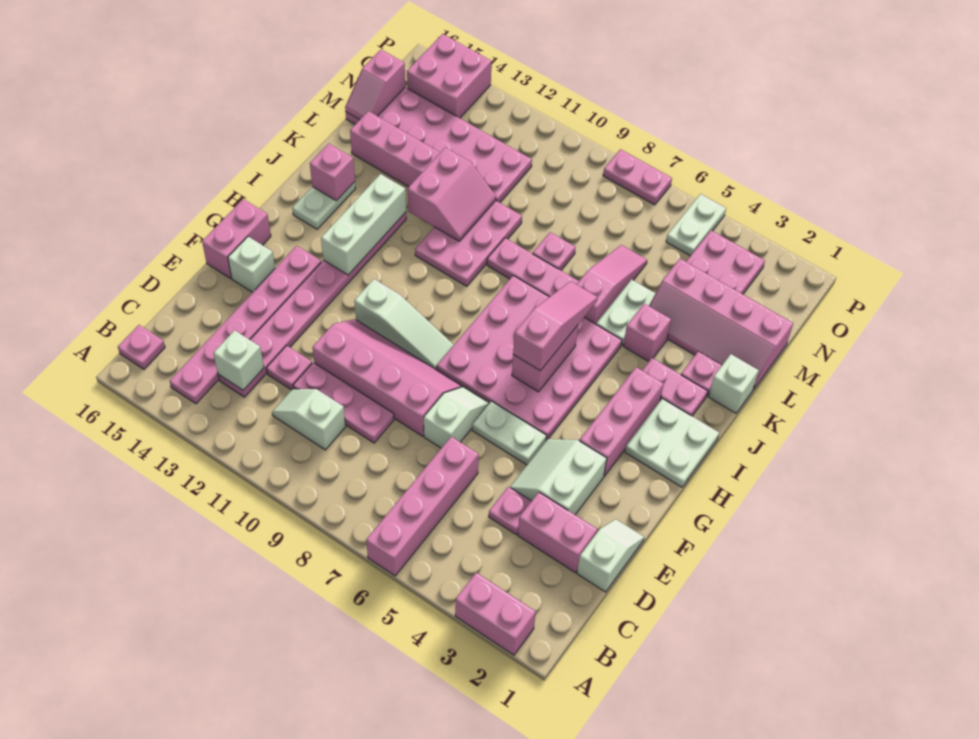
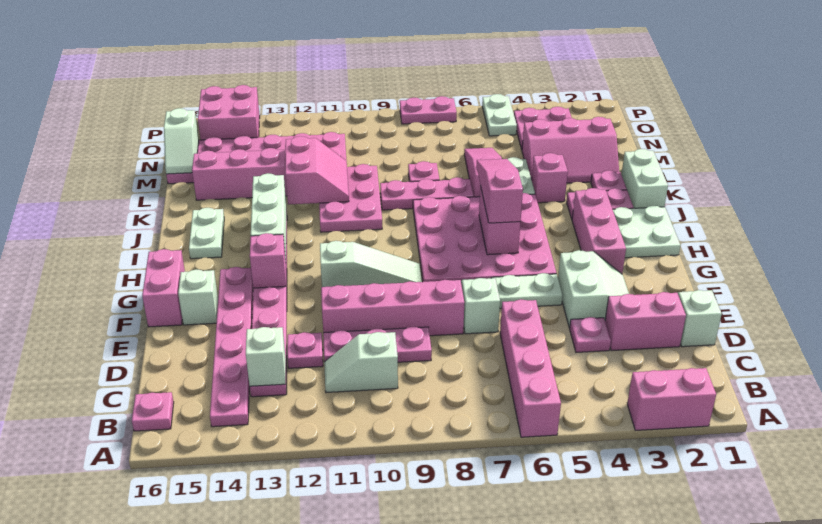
white slope E3:F4 level 1 top 3 -> white slope E3:F4 level 1 top 4
pink brick J15 level 2 -> pink brick G13 level 2
white brick K1 level 1 -> white brick J1:K1 level 1
pink slope L1:M4 level 1 top M -> pink slope L2:M4 level 1 top M
pink slope M16:N16 level 2 top N -> white slope M16:N16 level 2 top N

